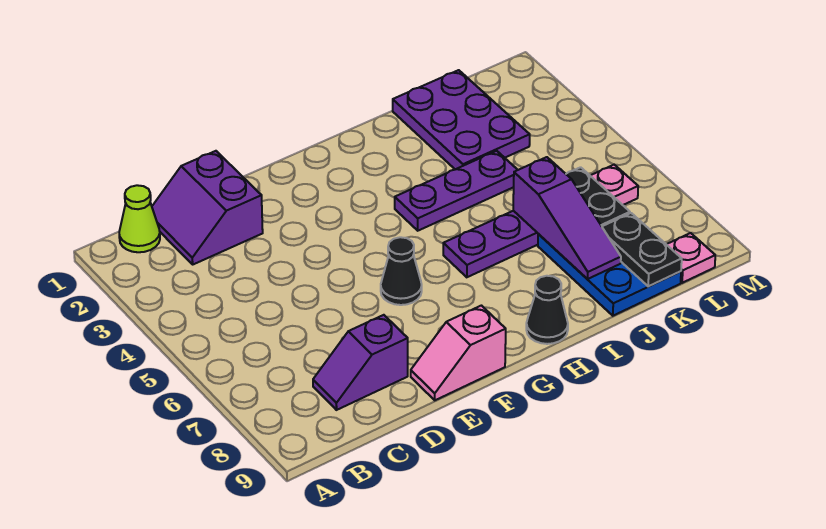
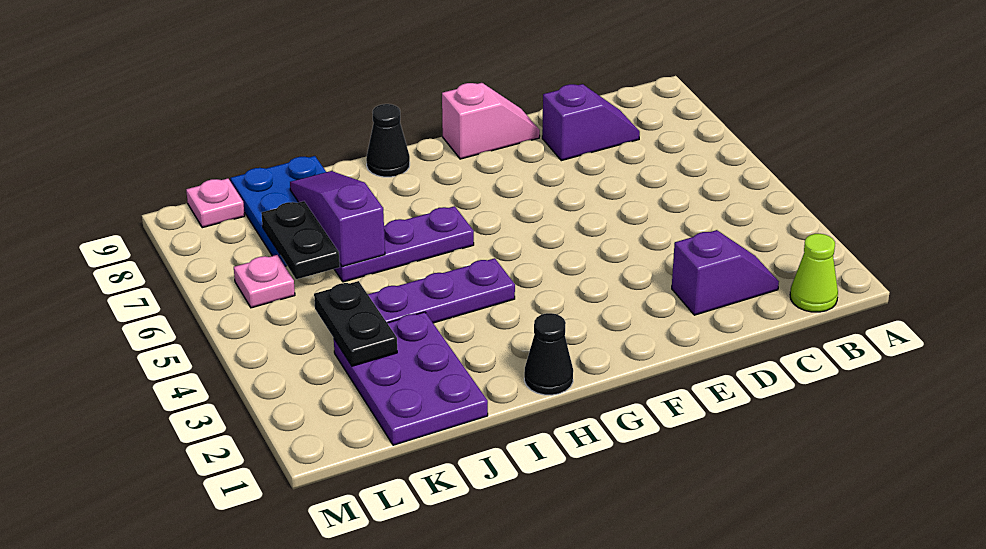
purple slope C1:D2 level 1 top D -> purple slope C2:D2 level 1 top D
black cone F6 level 1 -> black cone H1 level 1
black plate K8:K9 level 2 -> black plate K3:K4 level 2

